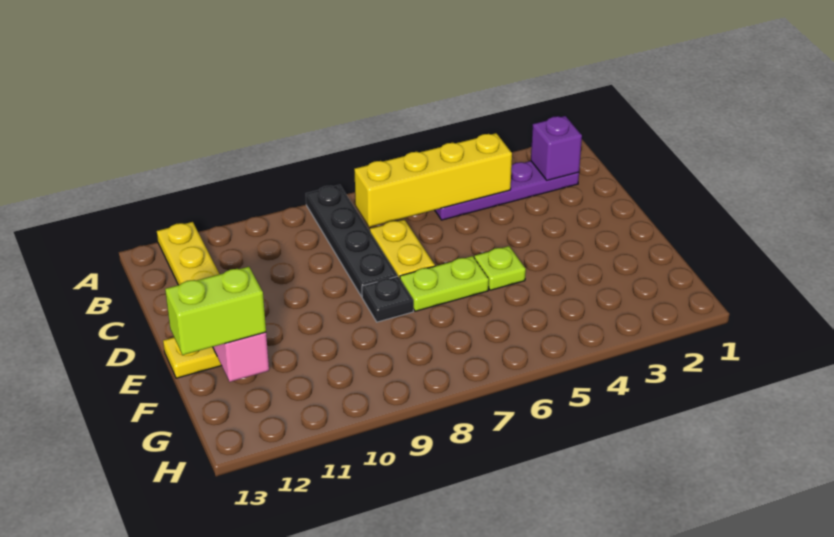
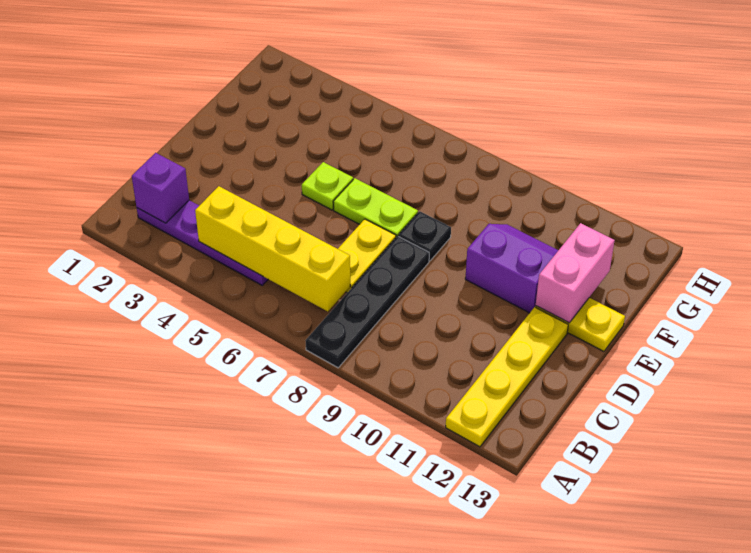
none -> purple slope E10:F11 level 1 top E
lime brick F12:F13 level 3 -> none

